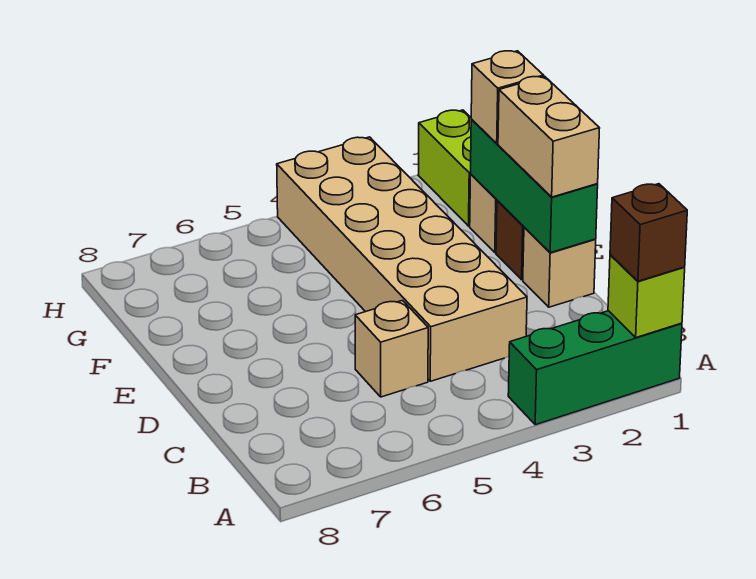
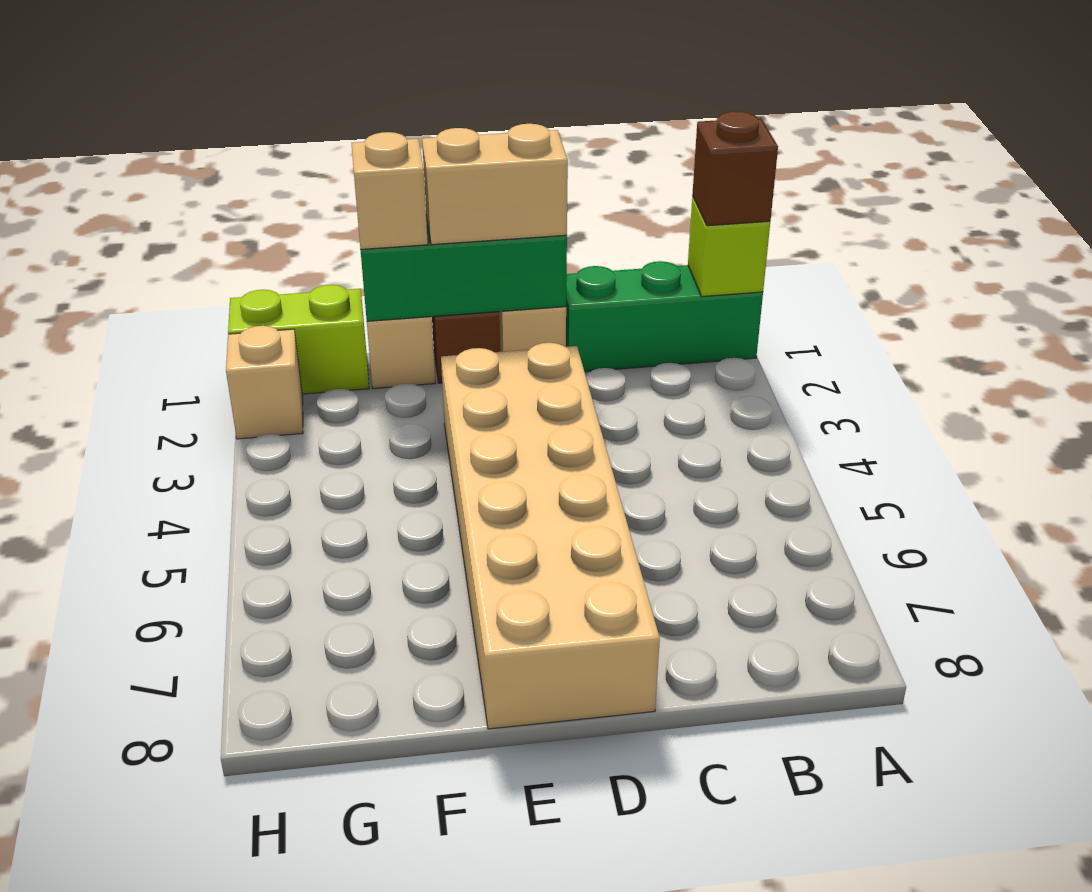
green brick A1:A3 level 1 -> green brick A1:C1 level 1
tan brick C3:H4 level 1 -> tan brick D3:E8 level 1
tan brick C5 level 1 -> tan brick H2 level 1

